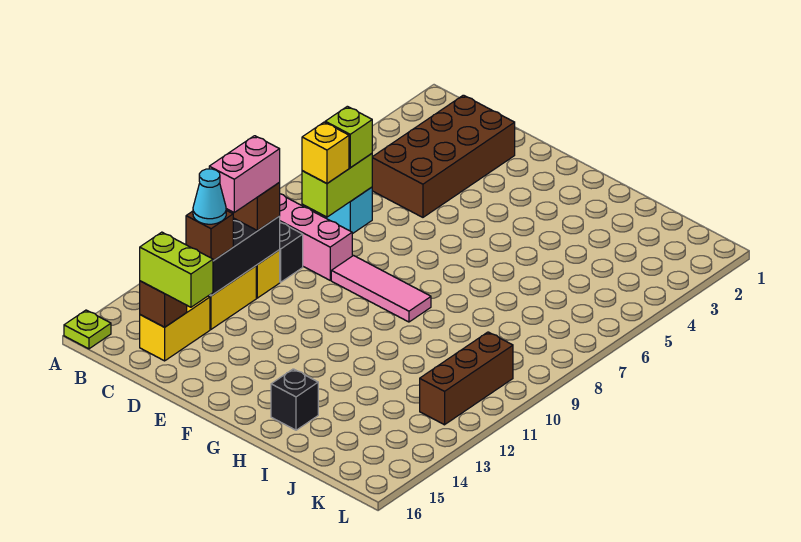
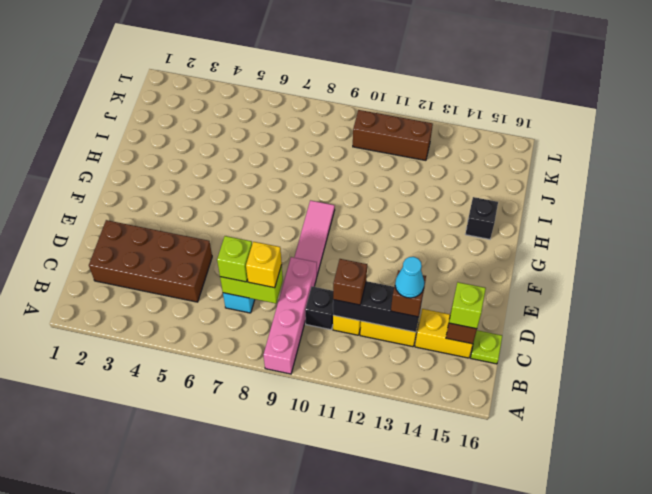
lime plate A16 level 1 -> lime plate C16 level 1
pink brick C11:C12 level 4 -> none
lime brick C15:D15 level 3 -> lime brick C15 level 3

